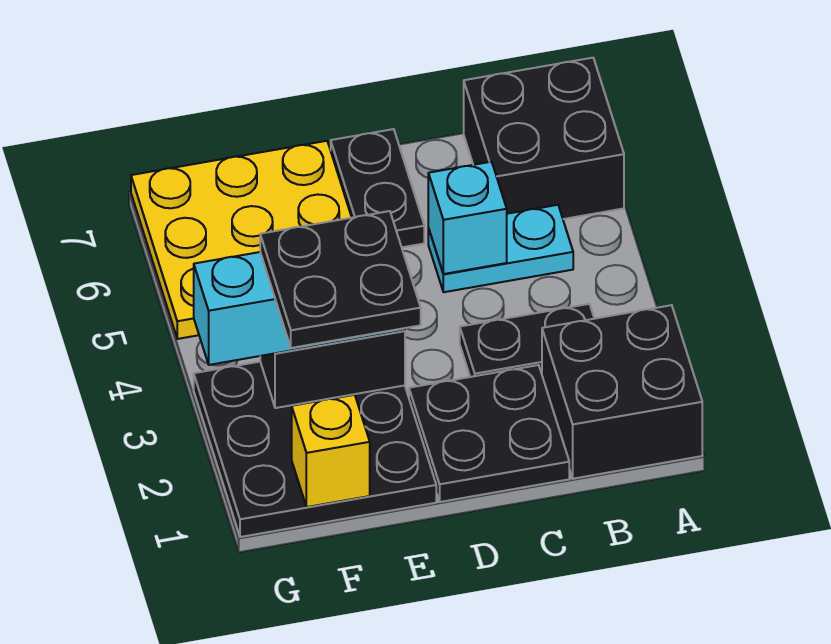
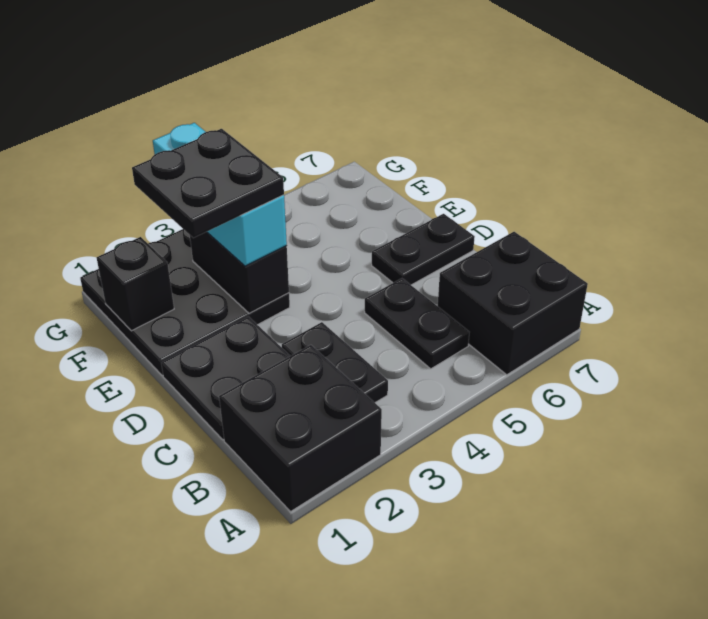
cyan plate B5:C5 level 1 -> black plate B5:C5 level 1
cyan brick C5 level 2 -> none
yellow plate E5:G7 level 1 -> none
yellow brick F1 level 2 -> black brick F1 level 2

